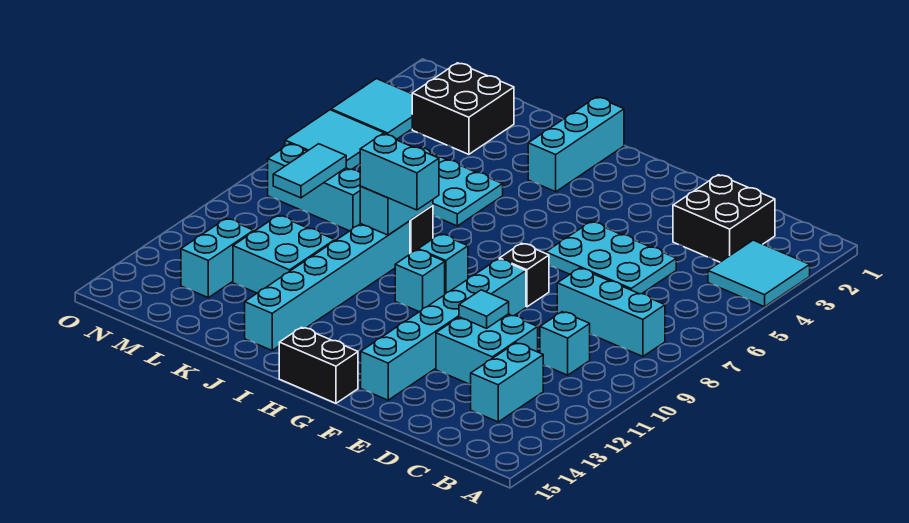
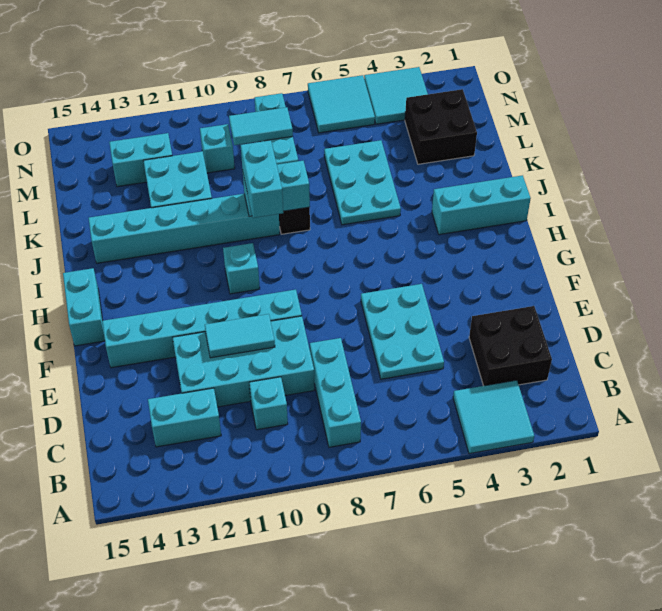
cyan brick D11:E12 level 1 -> cyan brick D9:E12 level 1
cyan tile E11 level 2 -> cyan tile E10:E11 level 2
black brick F8 level 1 -> none
black brick G15:H15 level 1 -> cyan brick G15:H15 level 1
cyan brick H9 level 1 -> cyan brick M10 level 1

